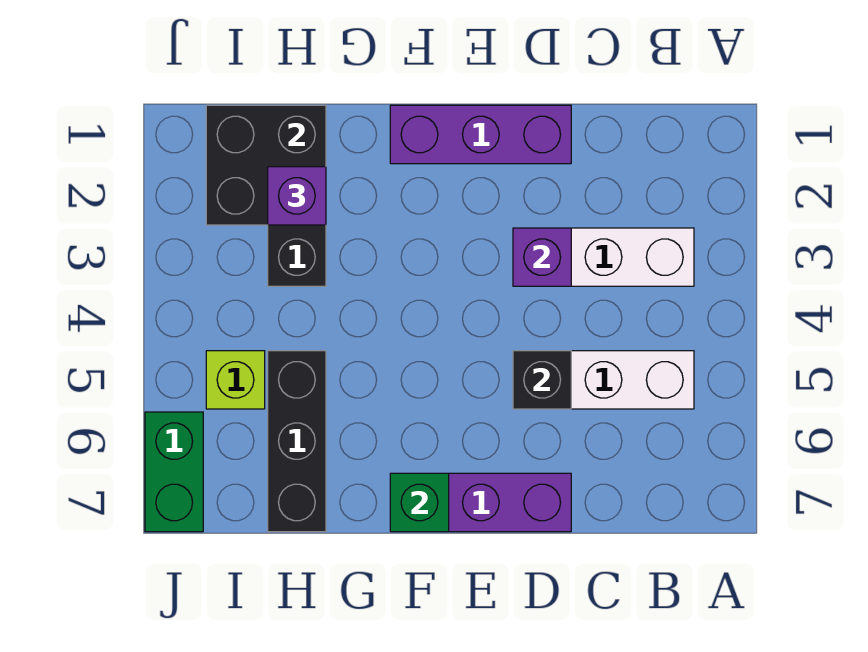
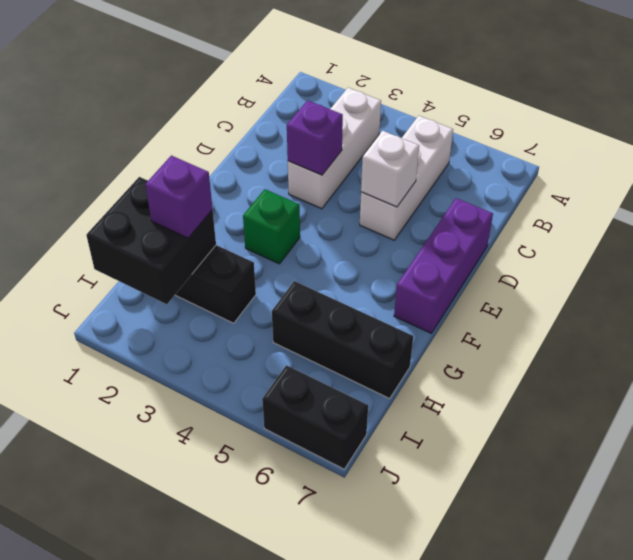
purple brick D1:F1 level 1 -> none
black brick D5 level 2 -> white brick D5 level 2
green brick F7 level 2 -> green brick F3 level 1
lime brick I5 level 1 -> none
green brick J6:J7 level 1 -> black brick J6:J7 level 1

